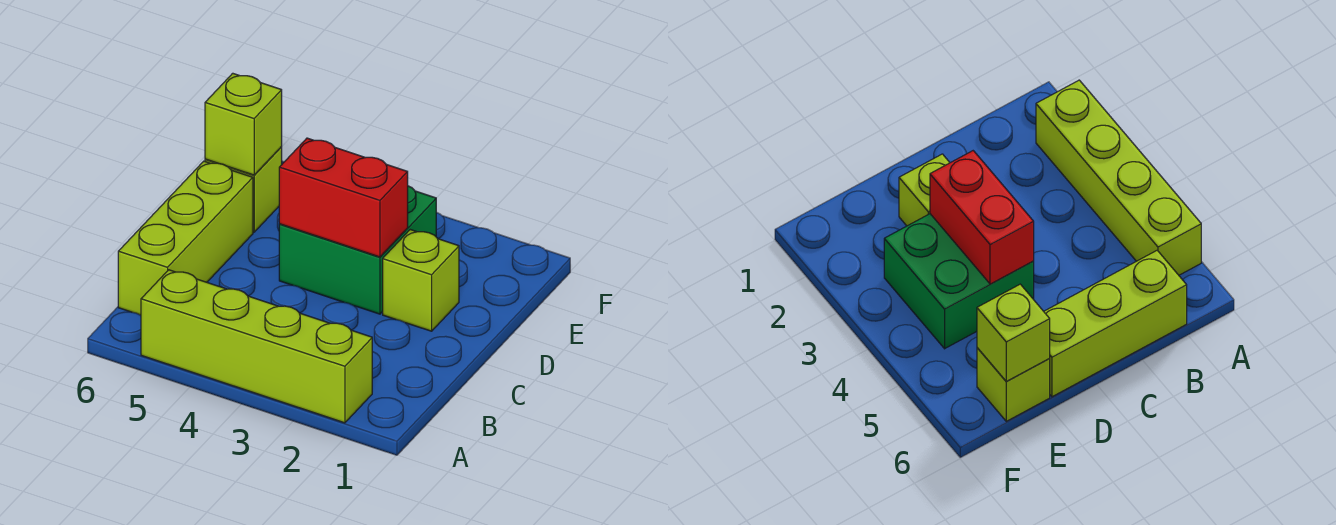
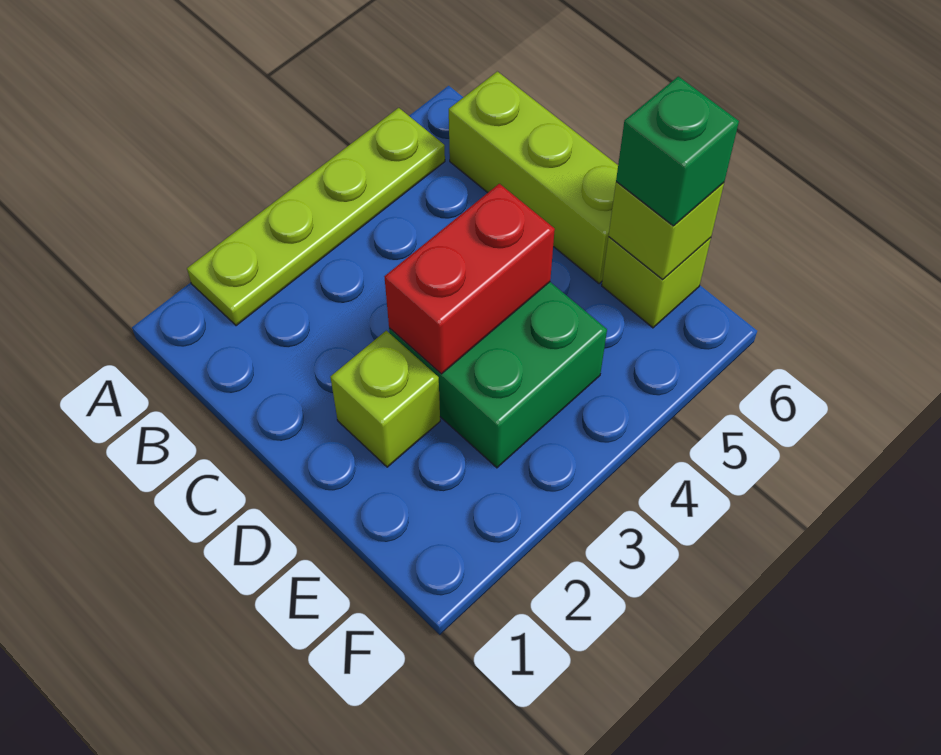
lime brick A2:A5 level 1 -> lime plate A2:A5 level 1
none -> green brick E6 level 3

